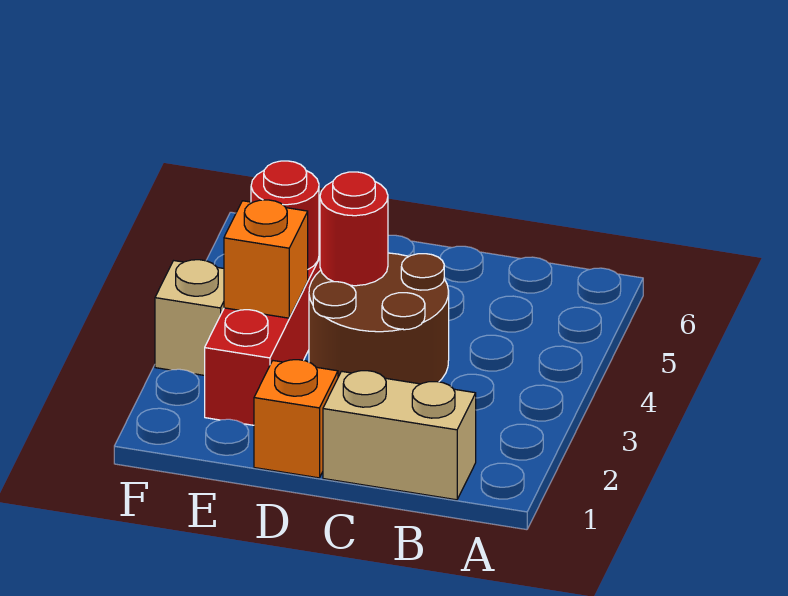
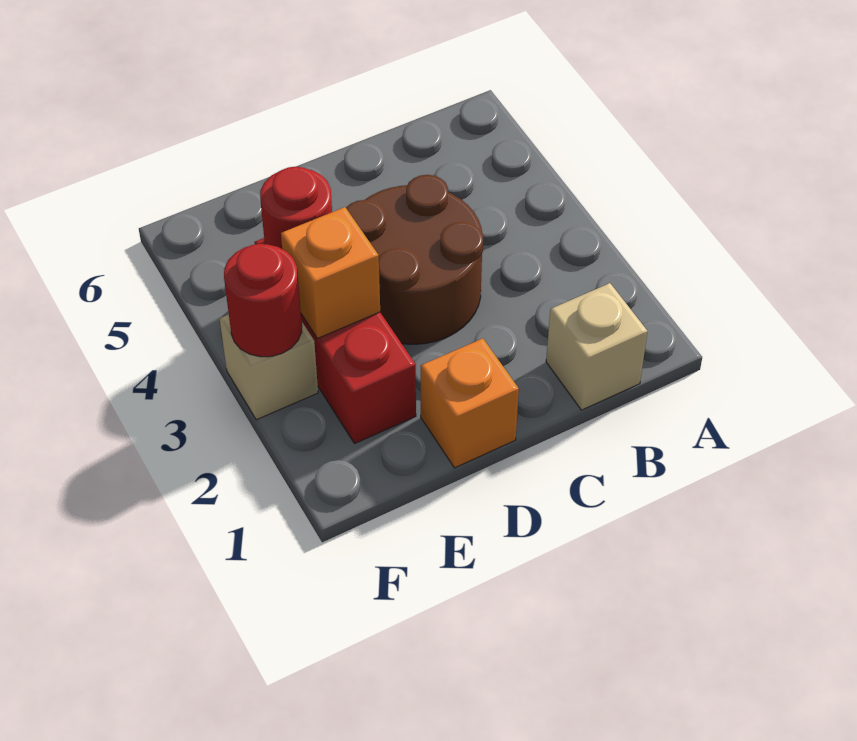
tan brick B1:C1 level 1 -> tan brick B1 level 1
red round brick D4 level 2 -> red round brick F3 level 2

